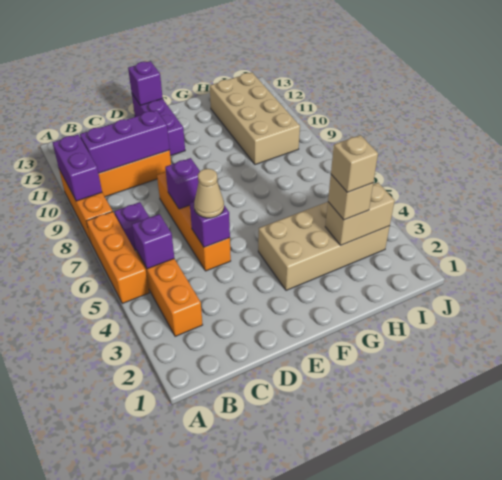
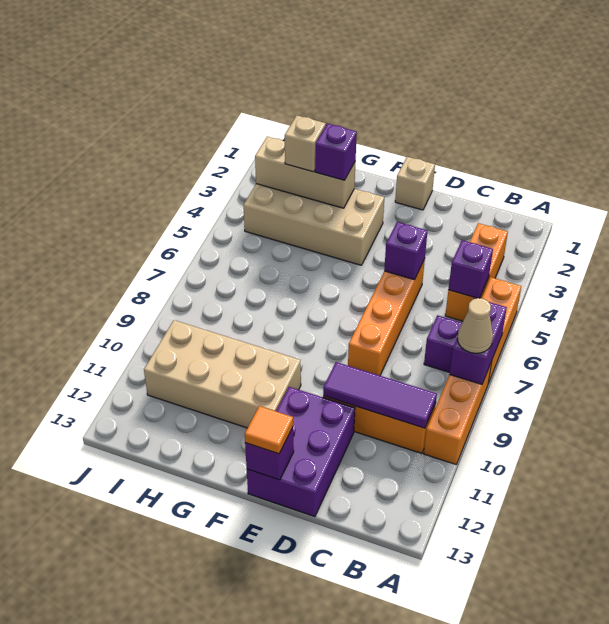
purple brick A9:A10 level 2 -> purple brick A7:A8 level 2
purple brick B10:D10 level 2 -> purple tile B10:D10 level 2
tan cone D5 level 3 -> tan cone A8 level 3
purple brick D7 level 2 -> purple brick G3 level 3
purple brick E11:E13 level 1 -> purple brick D11:E13 level 1
none -> orange tile E13 level 3
tan brick H3:I3 level 2 -> tan brick G3:I3 level 2
tan brick H3 level 4 -> tan brick E1 level 1
tan brick H9:I12 level 1 -> tan brick F10:I11 level 1

